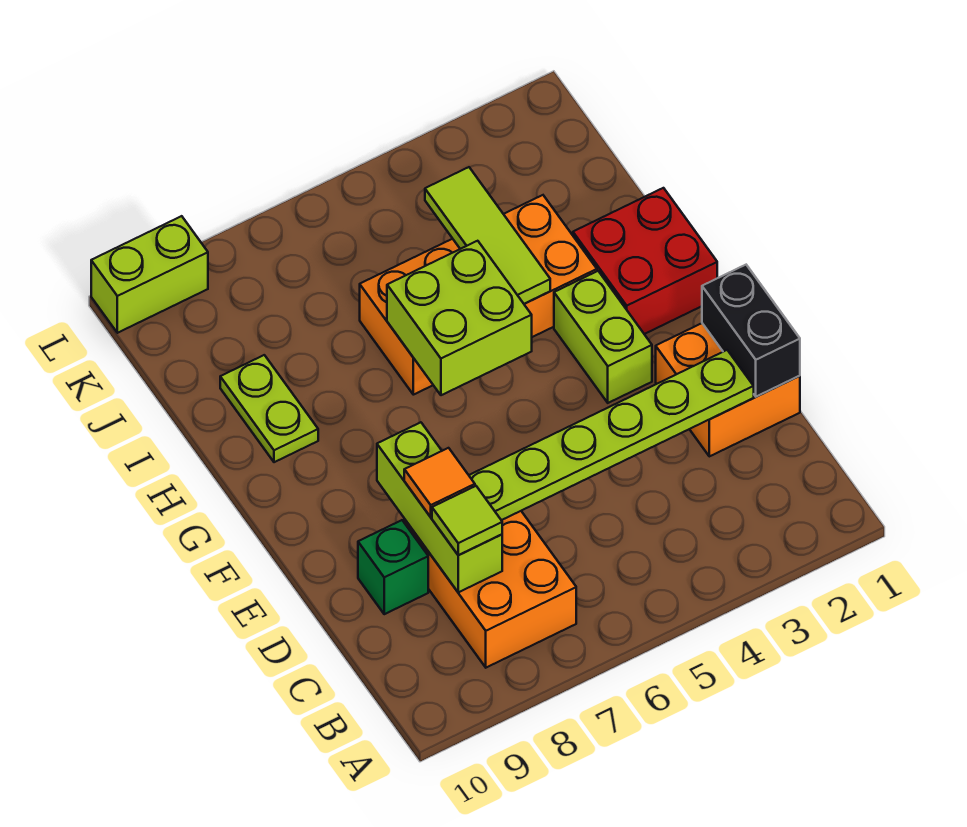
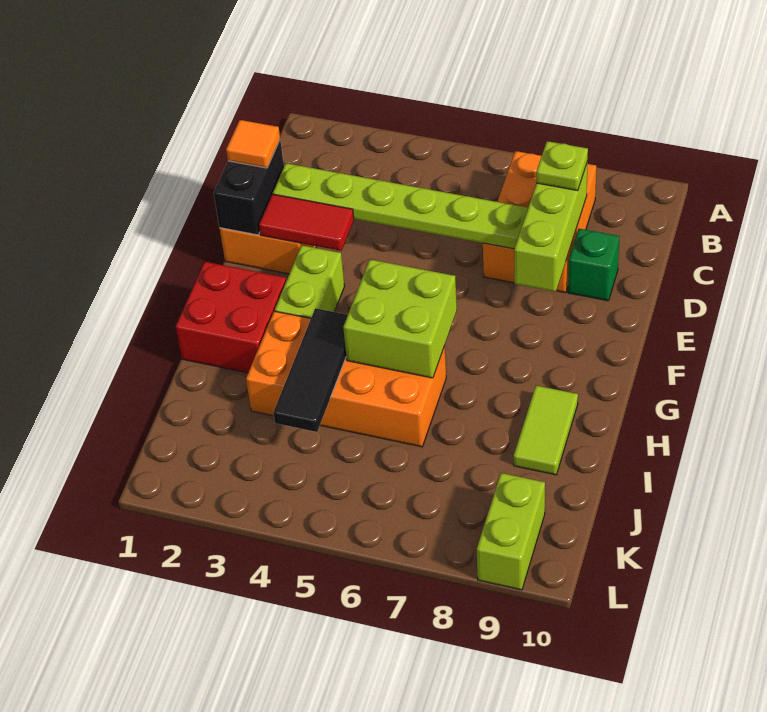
lime tile C8 level 3 -> lime plate C8 level 3
orange tile D8 level 3 -> orange tile D1 level 3
none -> red tile E2:E3 level 2
lime tile H4:J4 level 2 -> black tile H4:J4 level 2
lime plate H9:I9 level 1 -> lime tile H9:I9 level 1
lime brick L9:L10 level 1 -> lime brick K9:L9 level 1

